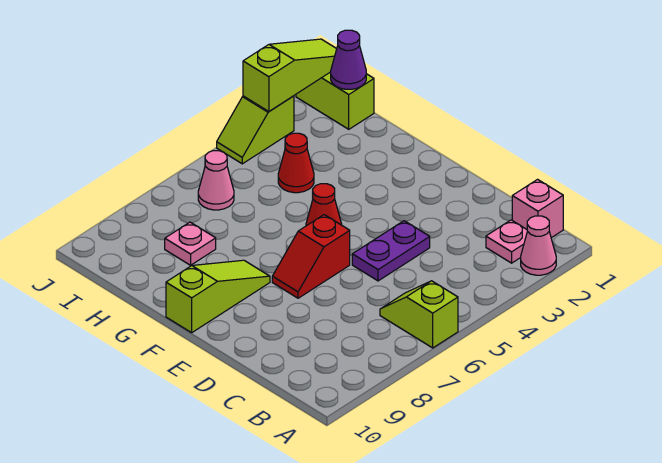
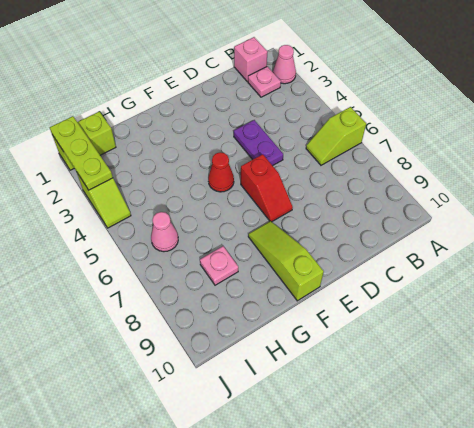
red cone H4 level 1 -> none
purple cone I1 level 2 -> none
lime slope J1:J3 level 2 top 3 -> lime plate J1:J3 level 2

